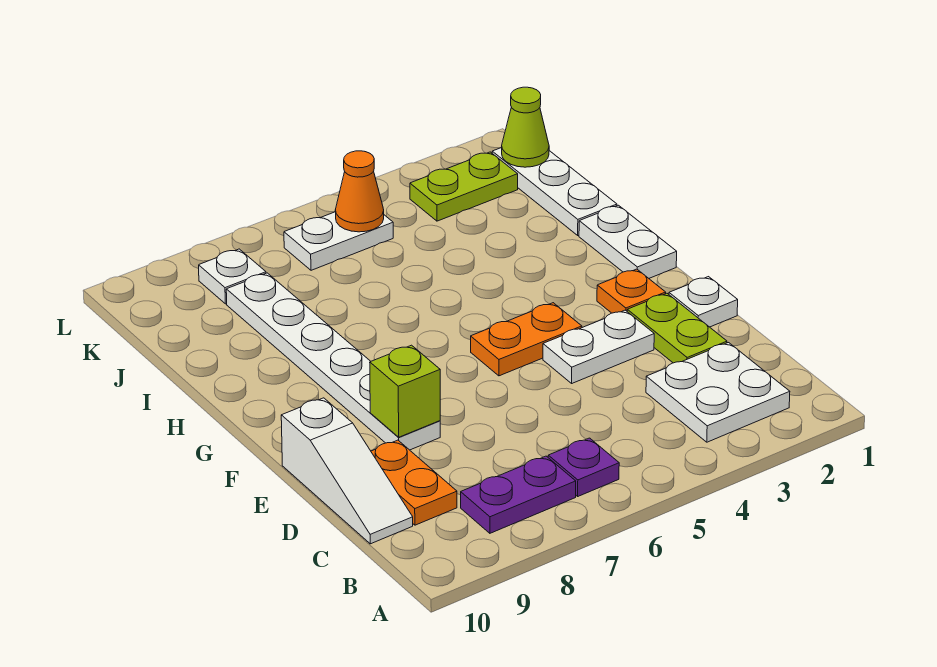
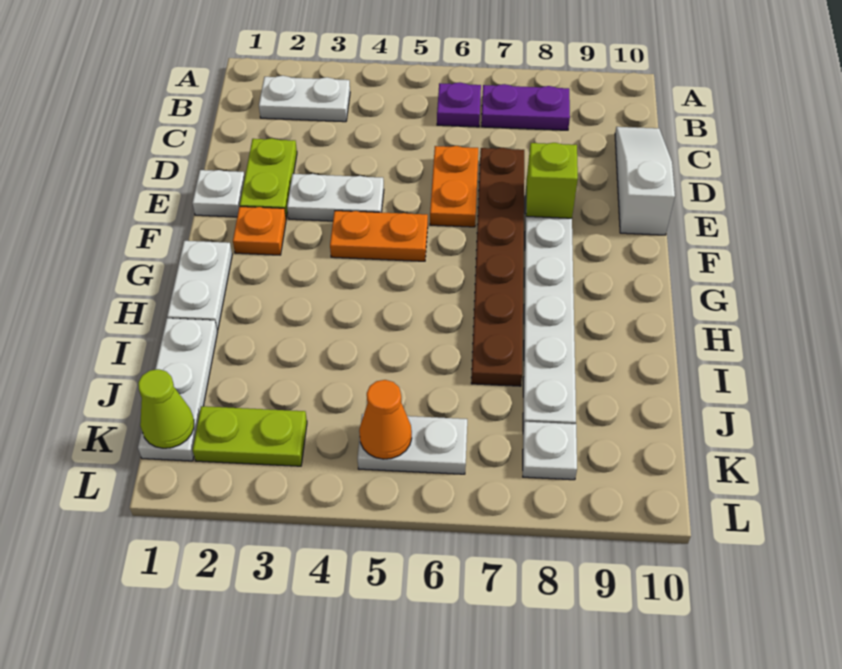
white plate B2:C3 level 1 -> white plate B2:B3 level 1
orange plate C9:D9 level 1 -> orange plate D6:E6 level 1
none -> brown plate D7:I7 level 1

